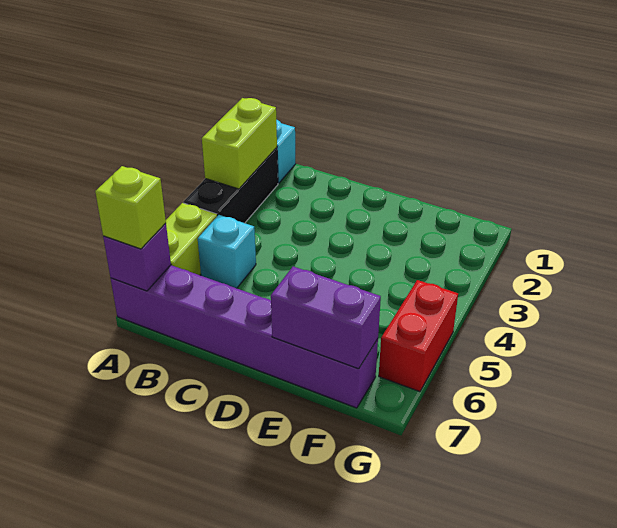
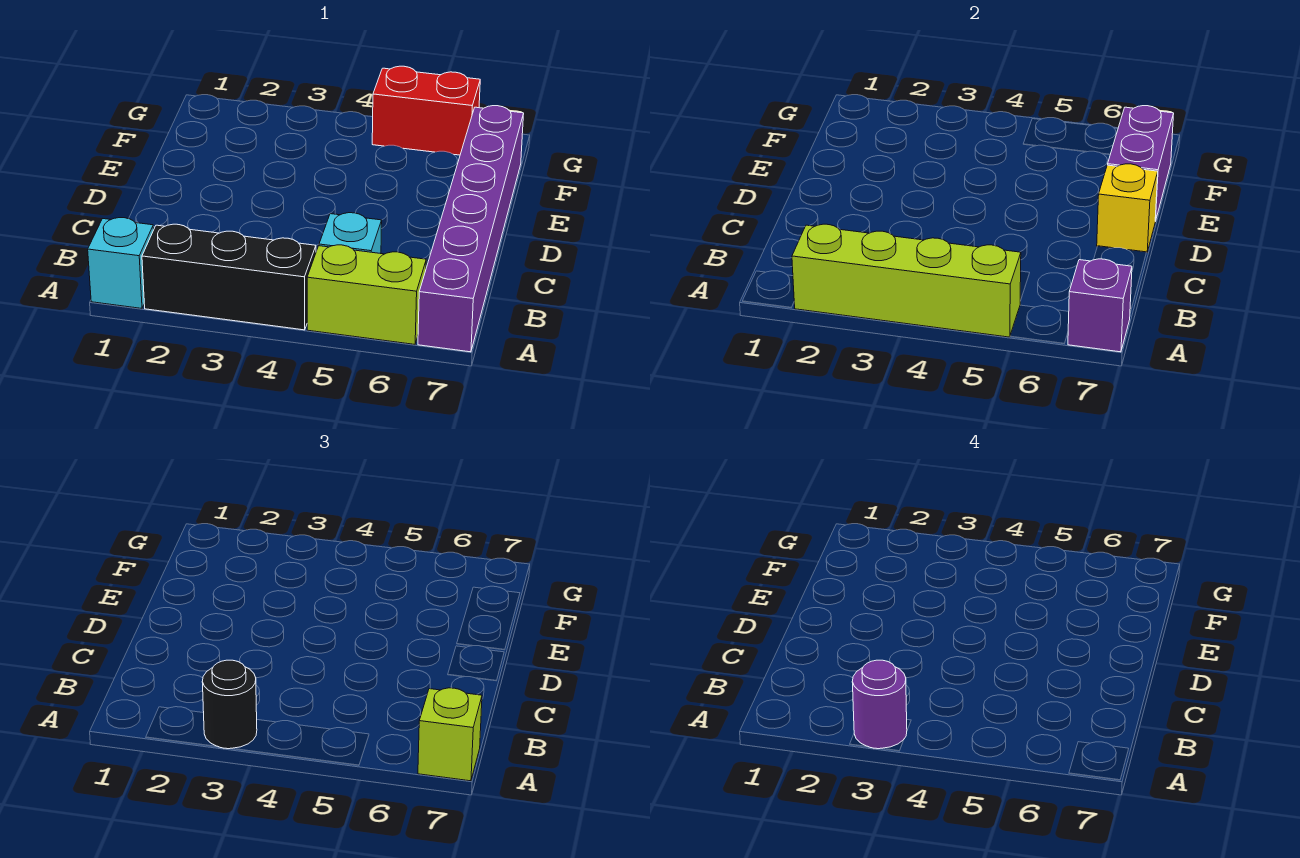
lime brick A2:A3 level 2 -> lime brick A2:A5 level 2
none -> black round brick A3 level 3
none -> purple round brick A3 level 4
none -> yellow brick D7 level 2

